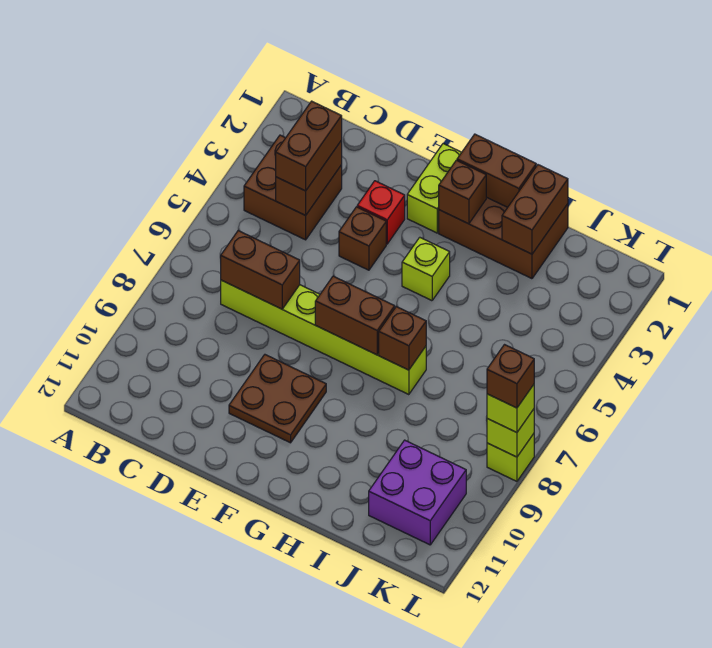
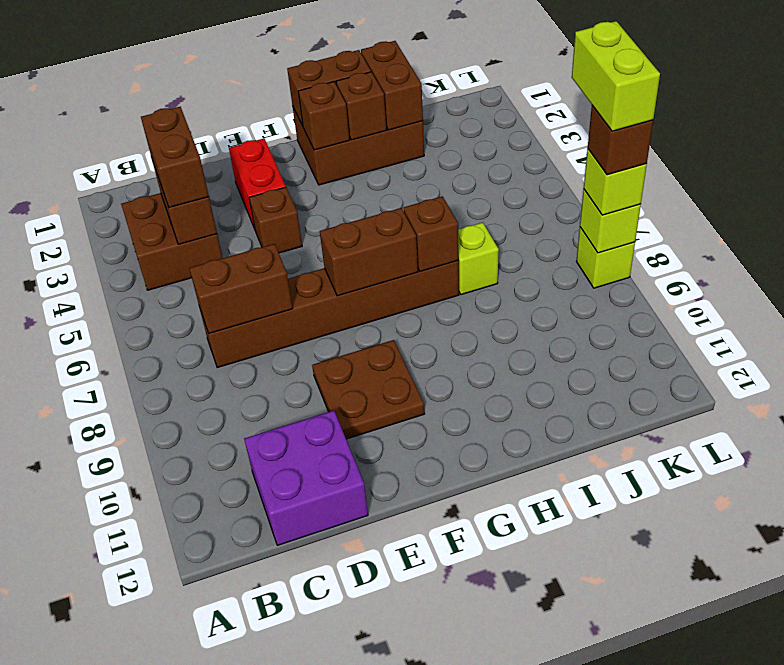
lime brick C7:H7 level 1 -> brown brick C7:H7 level 1
red brick E3 level 1 -> red brick E2:E3 level 1
lime brick F1:F2 level 1 -> lime brick L7:L8 level 5
lime brick G4 level 1 -> lime brick I7 level 1
none -> brown brick H2 level 2
purple brick J10:K11 level 1 -> purple brick C11:D12 level 1

